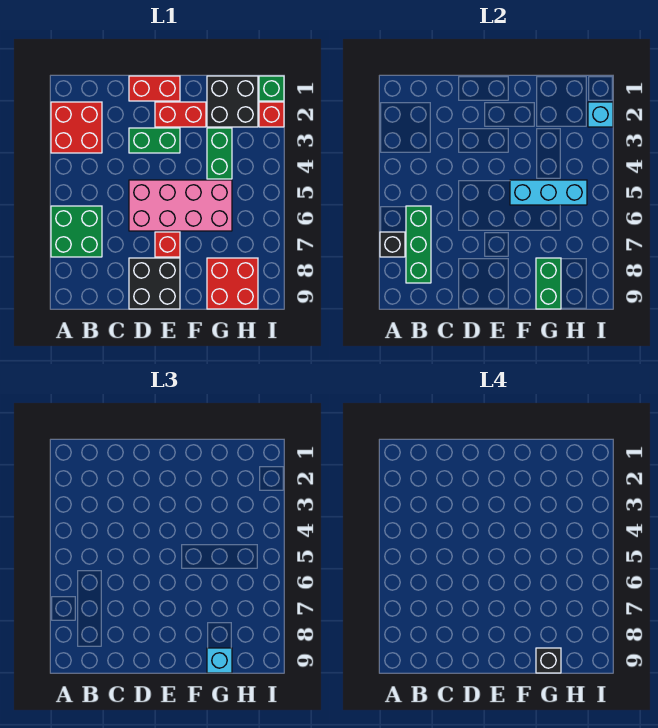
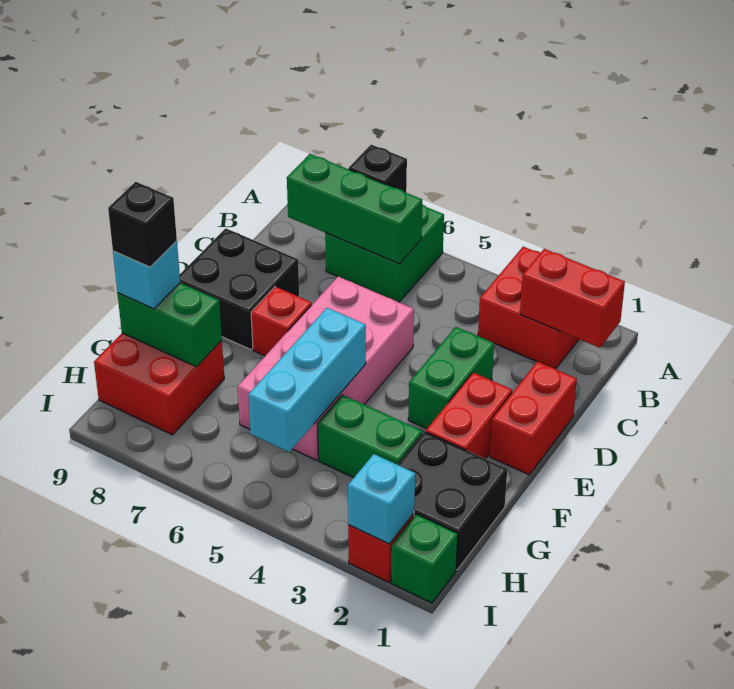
none -> red brick B1:B2 level 2

